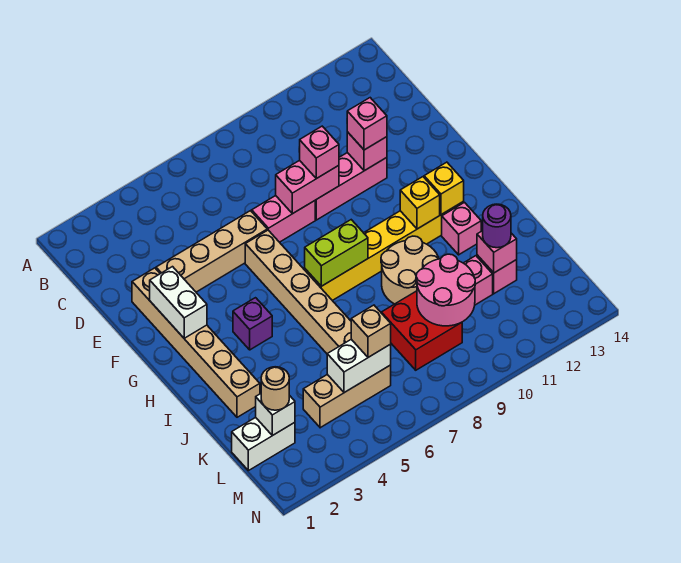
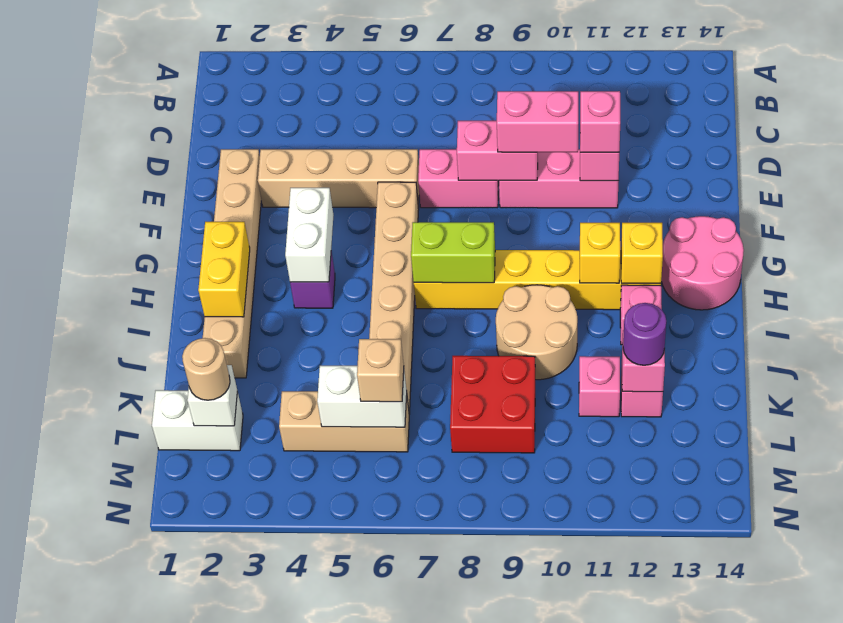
pink brick E9 level 3 -> pink brick E9:E10 level 3
white brick F2:G2 level 2 -> white brick G4:H4 level 2
none -> yellow brick H2:I2 level 2
pink round brick K9:L10 level 2 -> pink round brick G13:H14 level 1

